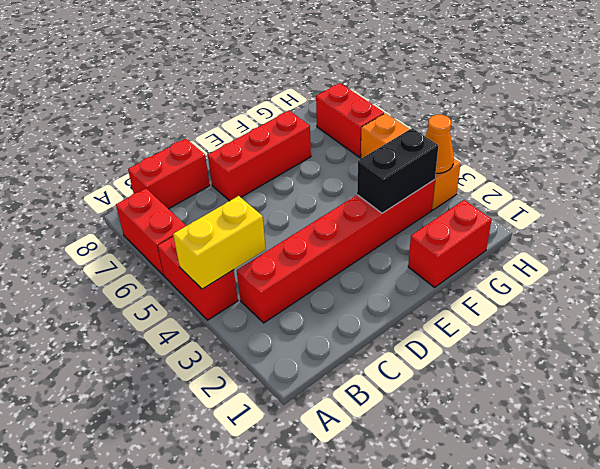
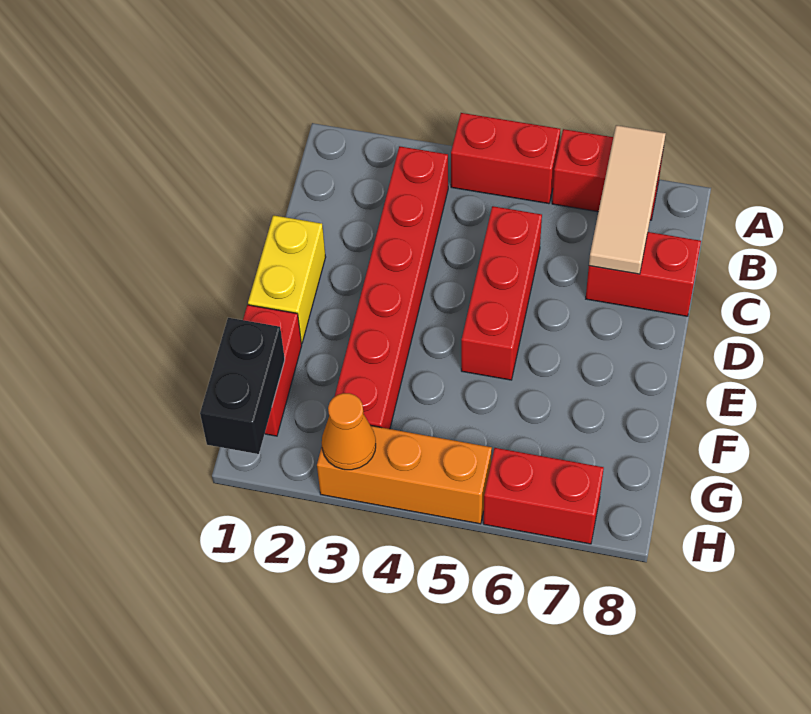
yellow brick A4:B4 level 2 -> yellow brick D1:E1 level 1
none -> tan tile A7:C7 level 2
red brick B8:C8 level 1 -> red brick C7:C8 level 1
red brick D7:F7 level 1 -> red brick C5:E5 level 1
black brick F3:G3 level 2 -> black brick G1:H1 level 2

